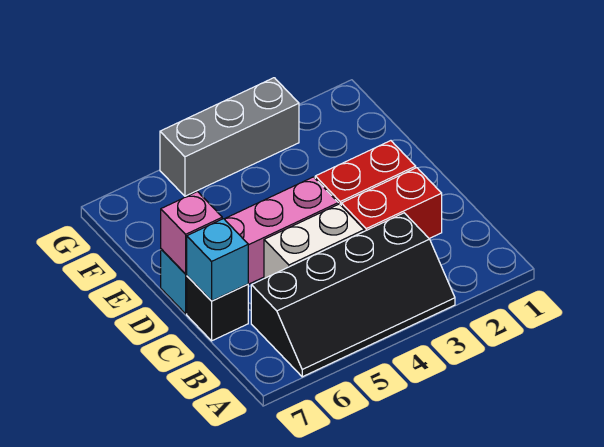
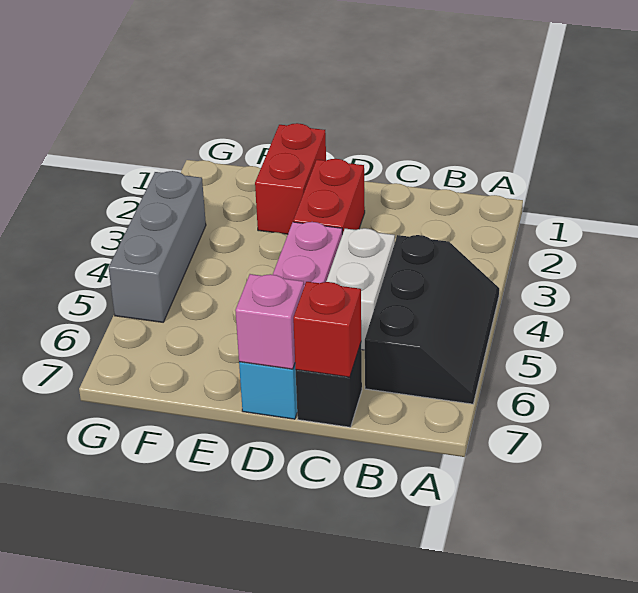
black slope A3:B6 level 1 top B -> black slope A4:B6 level 1 top B
red brick C2:C3 level 1 -> red brick E1:E2 level 1
cyan brick C7 level 2 -> red brick C7 level 2

